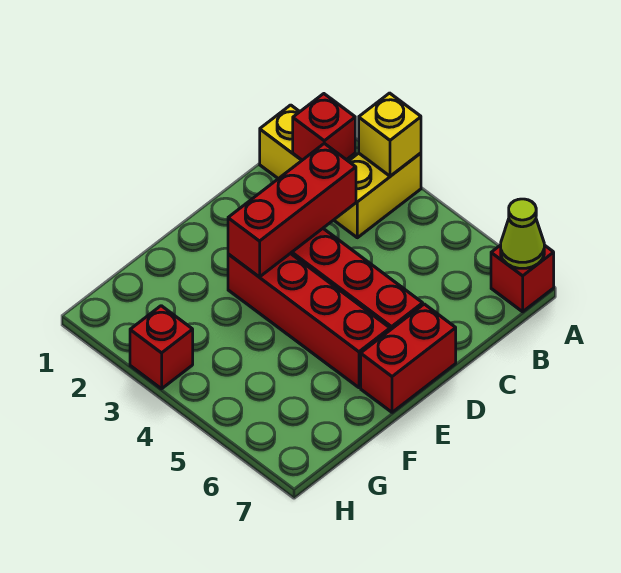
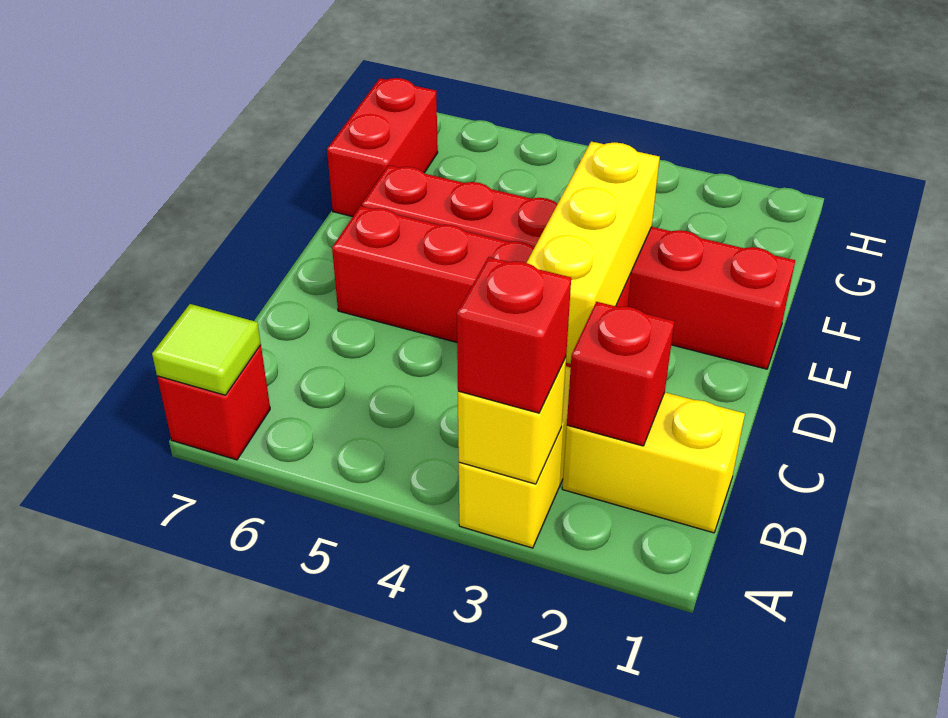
lime cone A7 level 2 -> lime tile A7 level 2
red brick C3:E3 level 2 -> yellow brick C3:E3 level 2
red brick D7:E7 level 1 -> red brick F7:G7 level 1
red brick E3:E6 level 1 -> red brick E1:E6 level 1
red brick H3 level 1 -> red brick A3 level 3

